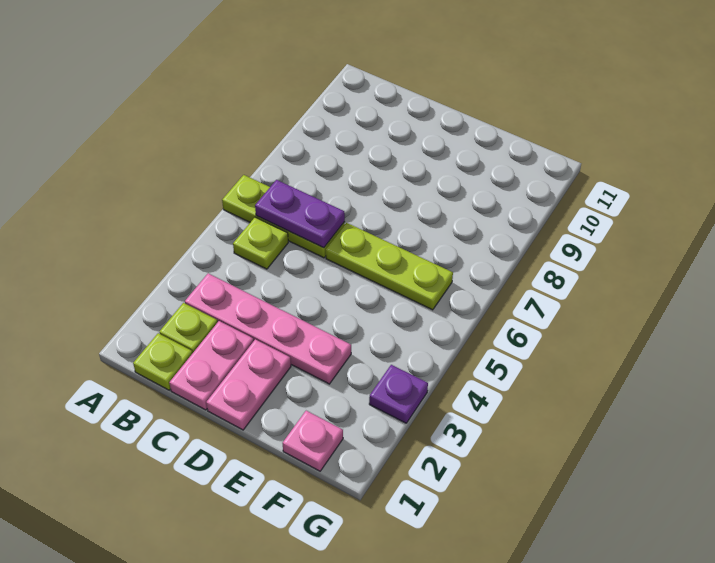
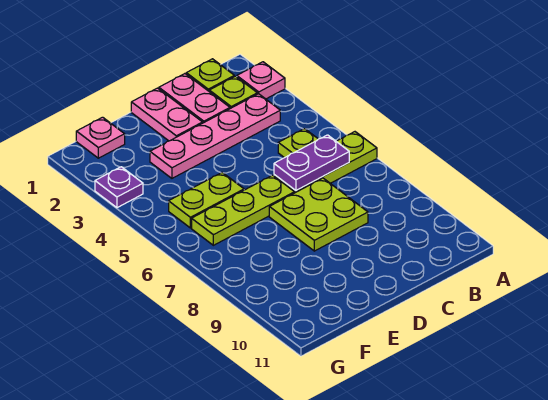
none -> pink plate A2 level 1
none -> lime plate C7:D8 level 1
none -> lime plate E5:F5 level 1

